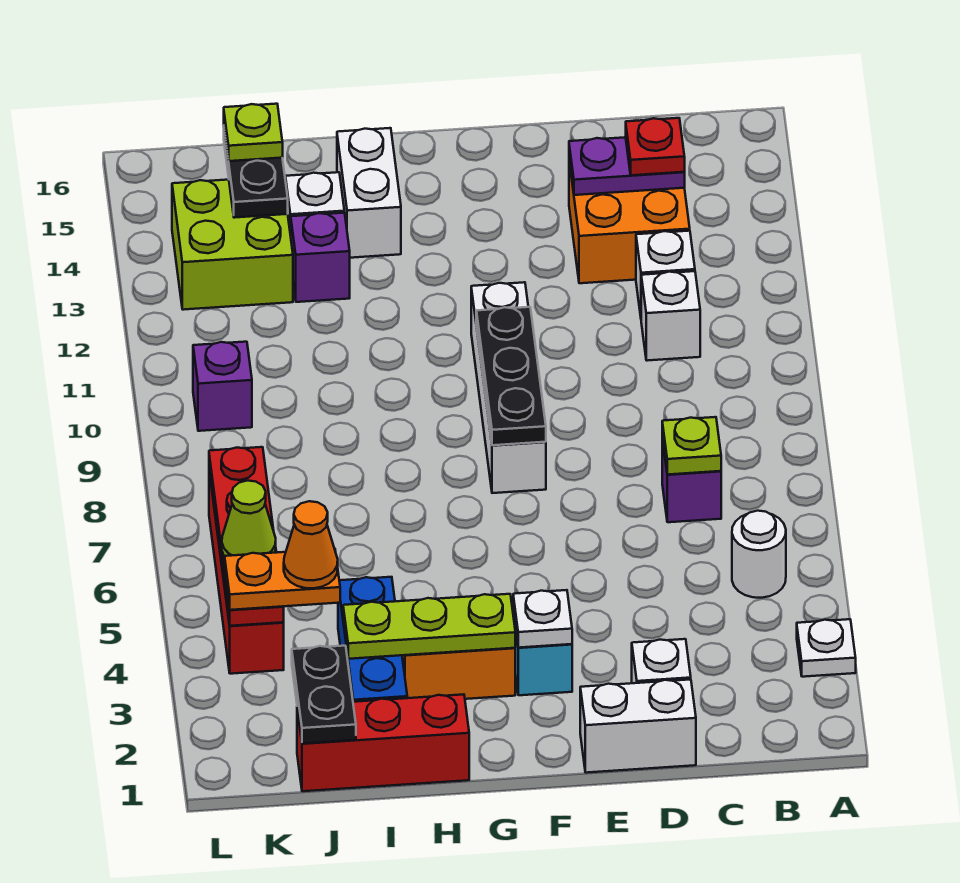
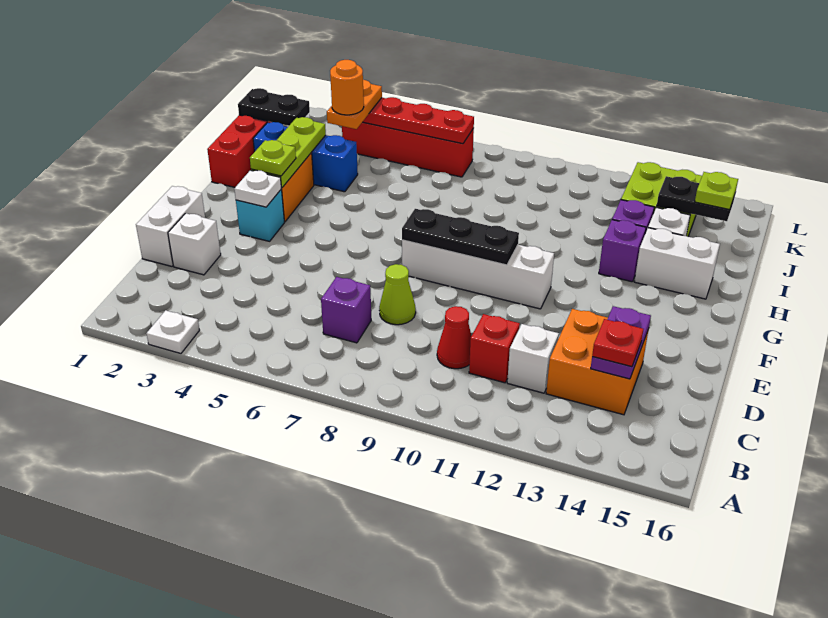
white round brick B5 level 1 -> none
lime plate C7 level 2 -> lime plate G3 level 3
none -> red cone C10 level 1
white brick C11 level 1 -> red brick C11 level 1
orange cone J4 level 4 -> orange round brick J4 level 4
lime cone K5 level 3 -> lime cone D8 level 1
purple brick K10 level 1 -> purple brick H13 level 1

